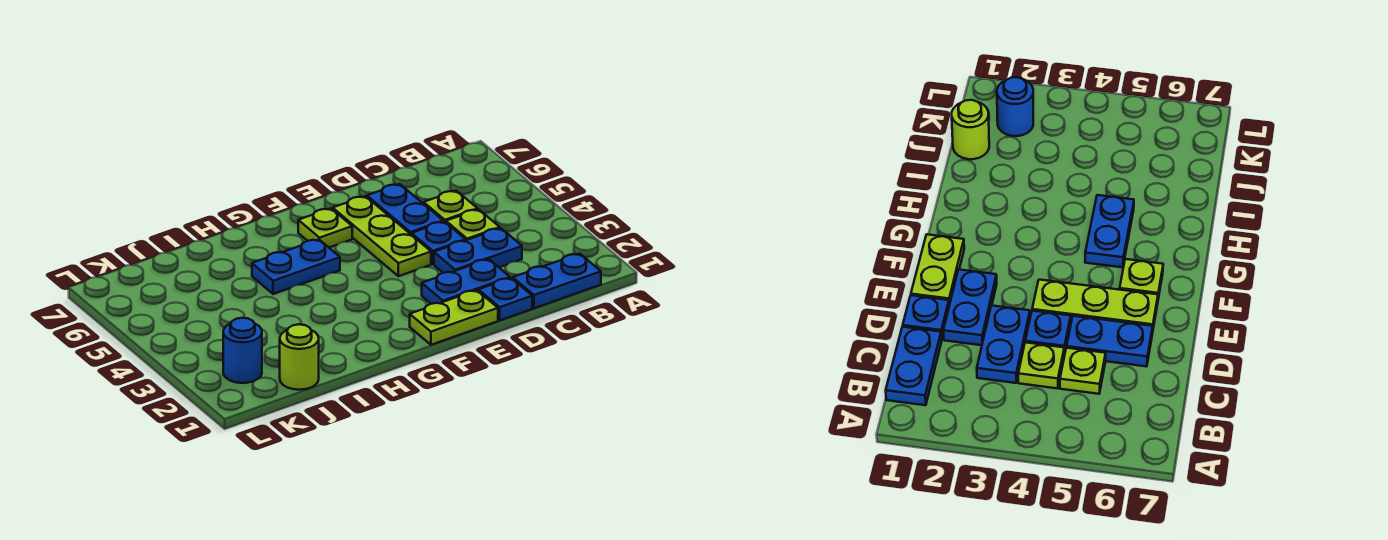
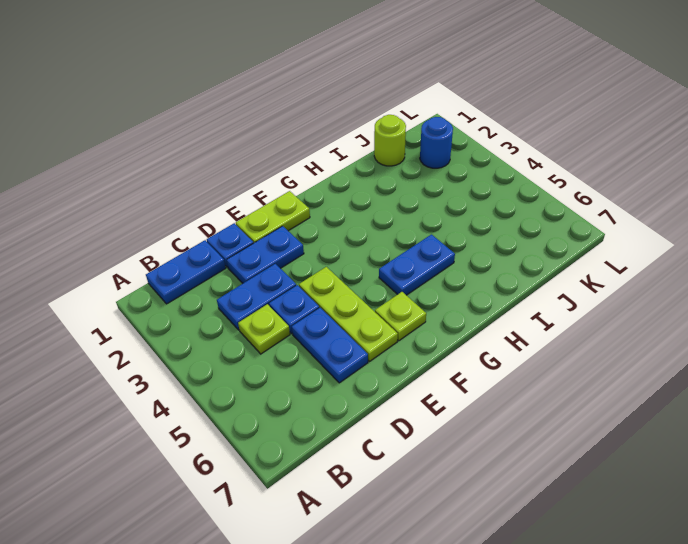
lime plate C5 level 1 -> none

